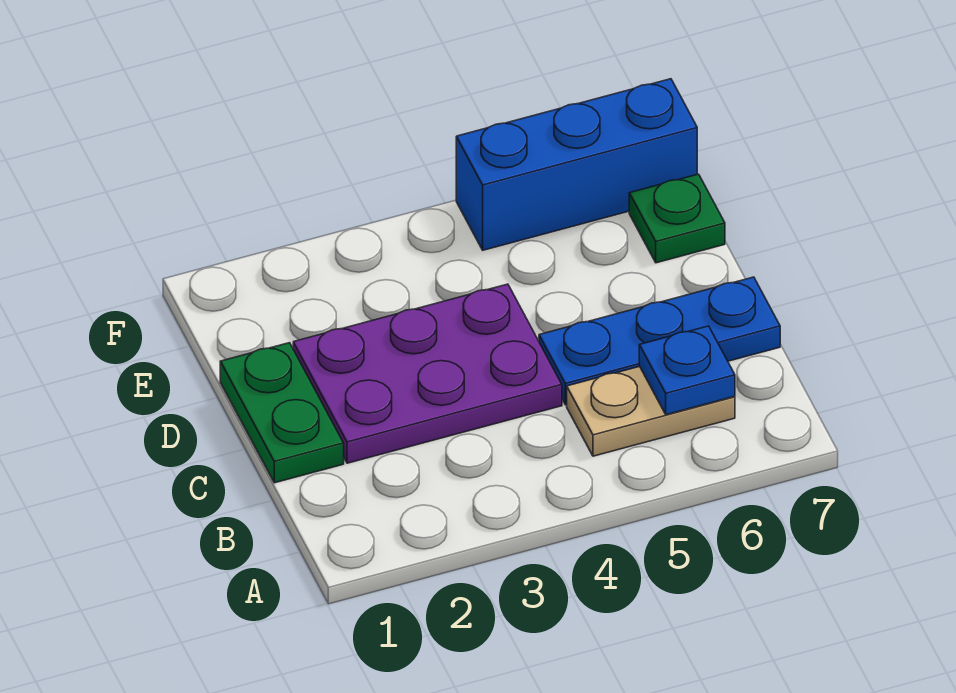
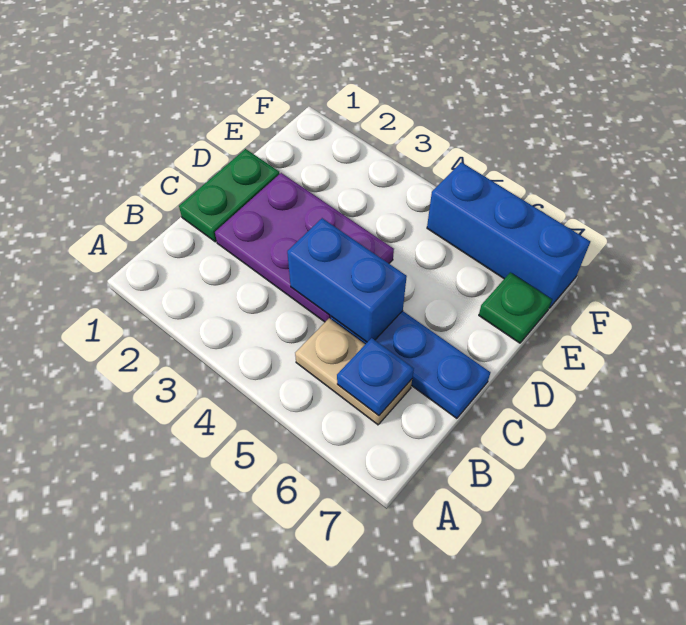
none -> blue brick C4:C5 level 2

